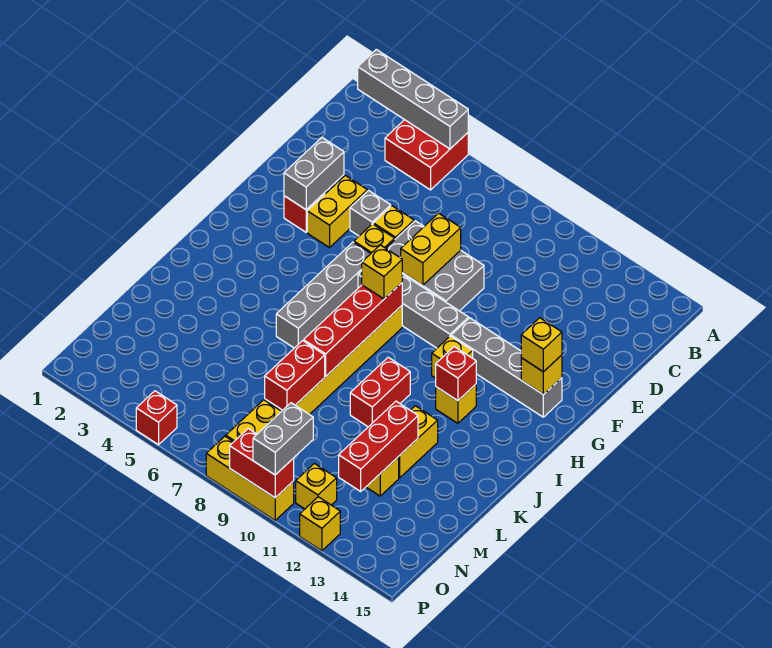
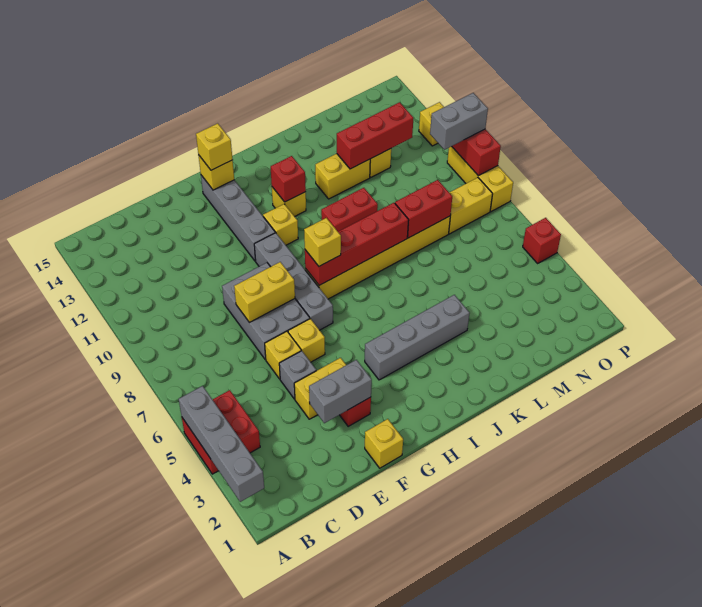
grey brick G6:J6 level 1 -> grey brick H4:K4 level 1
yellow brick O11 level 1 -> yellow brick F1 level 1

